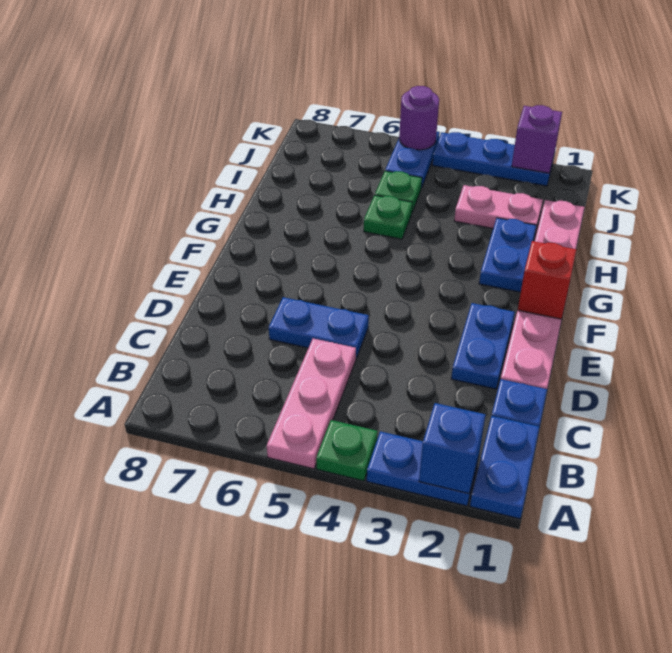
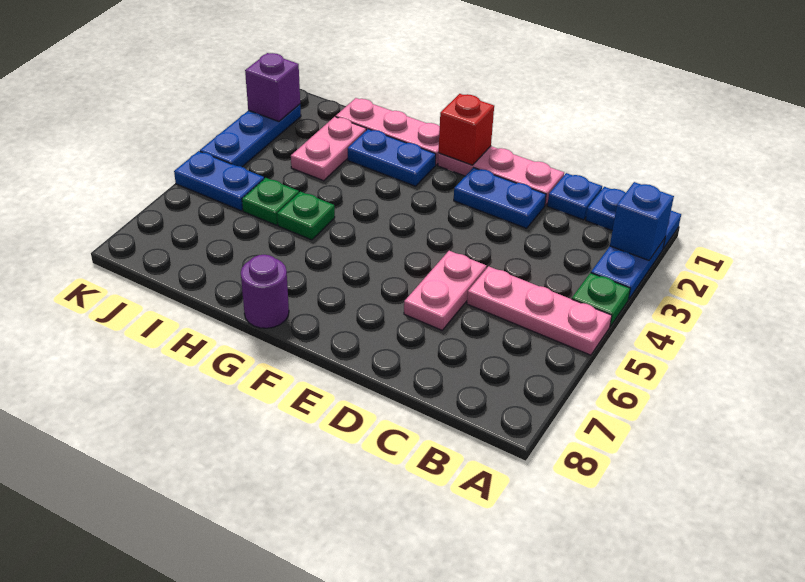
blue plate D5:D6 level 1 -> pink plate D5:D6 level 1
purple round brick K5 level 2 -> purple round brick G8 level 1

